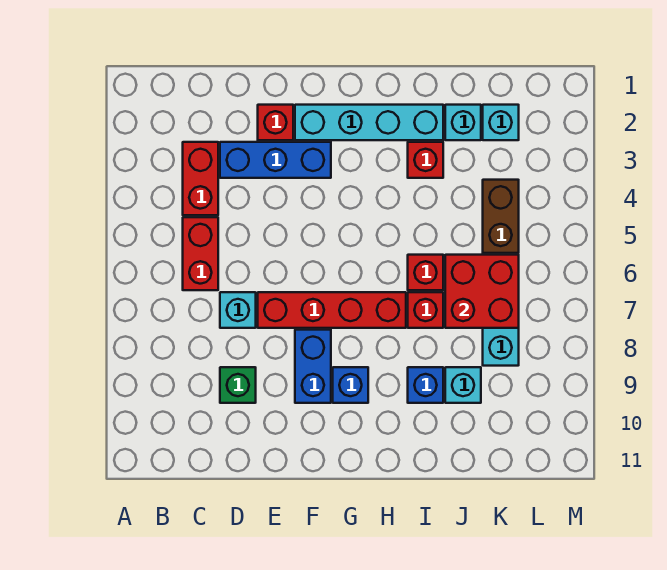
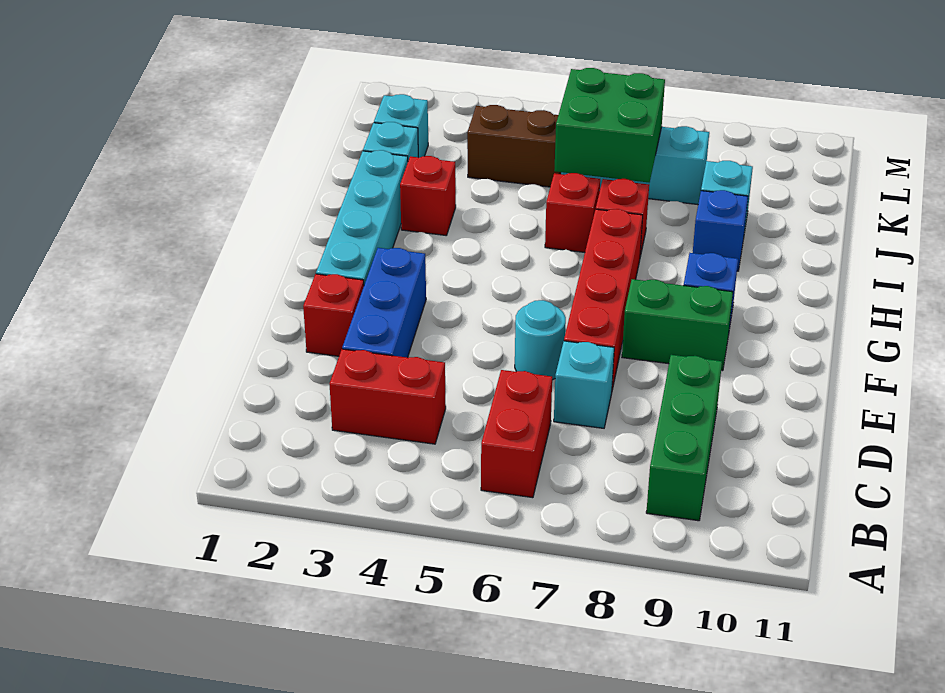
red brick C5:C6 level 1 -> red brick B6:C6 level 1
green brick D9 level 1 -> green brick B9:D9 level 1
none -> cyan round brick E6 level 1
blue brick F8:F9 level 1 -> green brick F8:F9 level 1
red brick J6:K7 level 2 -> green brick J6:K7 level 2

